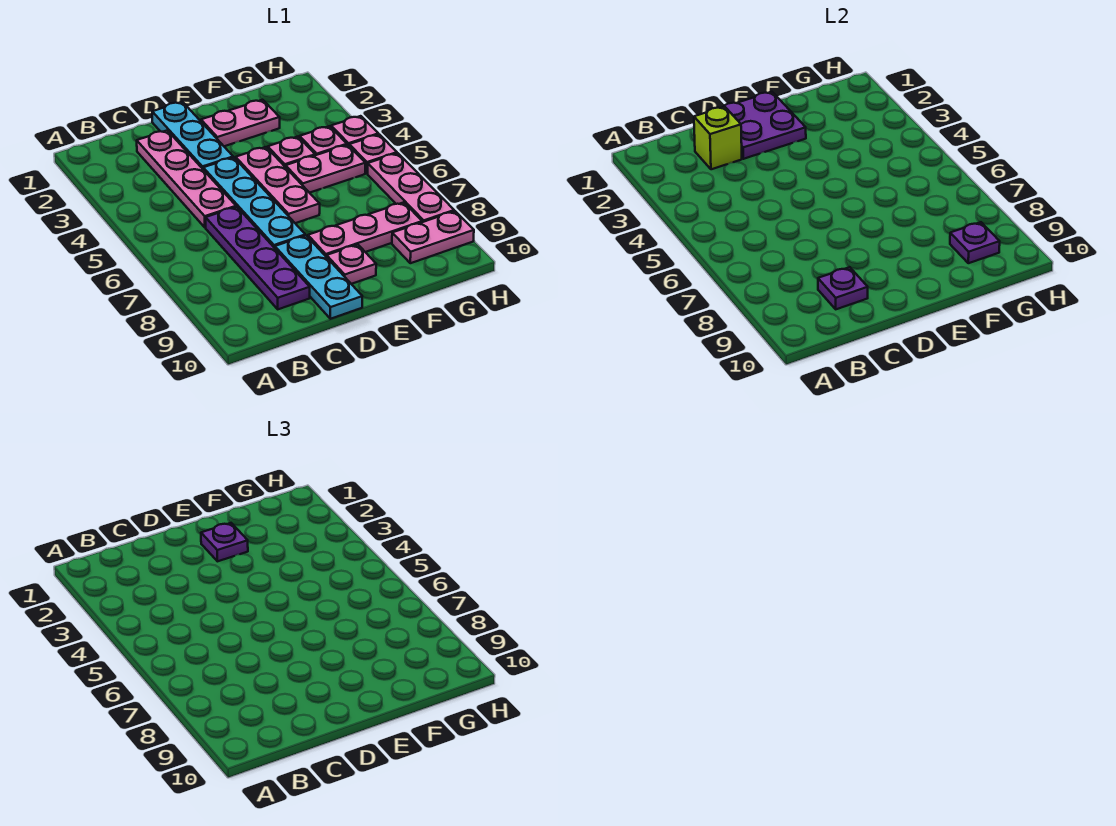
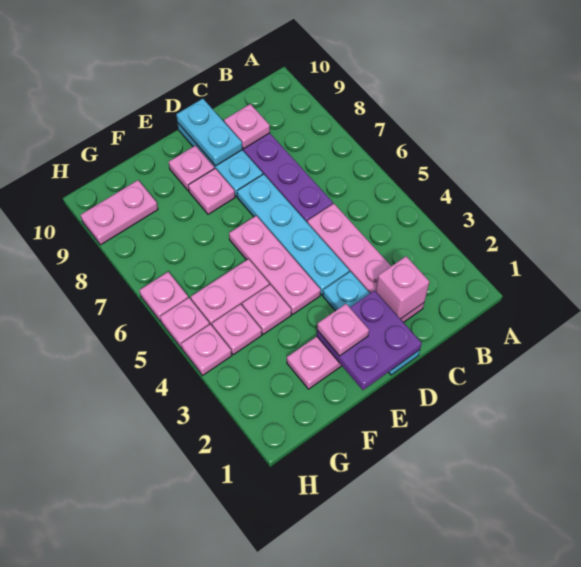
lime brick C2 level 2 -> pink brick C2 level 2
purple plate C9 level 2 -> pink plate C9 level 2
none -> cyan plate D9:D10 level 2
purple plate E2 level 3 -> pink plate E2 level 3
pink plate E8:G8 level 1 -> pink plate E8 level 1
purple plate G9 level 2 -> none
pink plate H6:H8 level 1 -> pink plate H6 level 1

